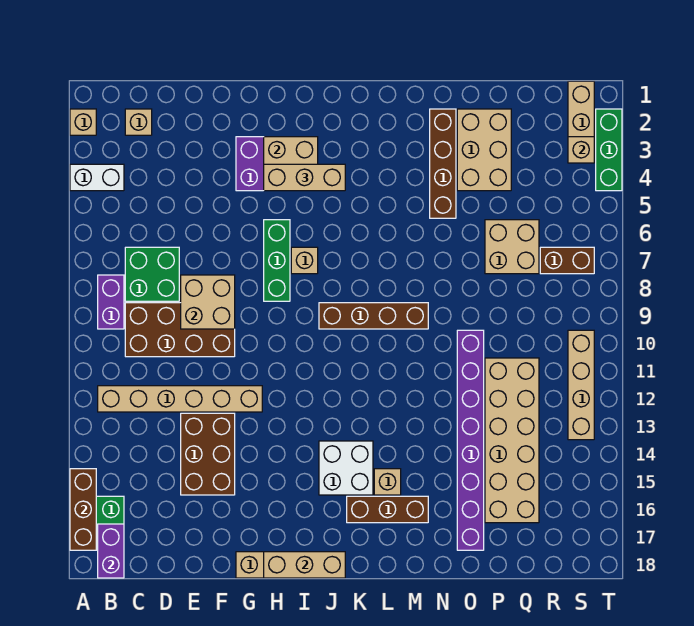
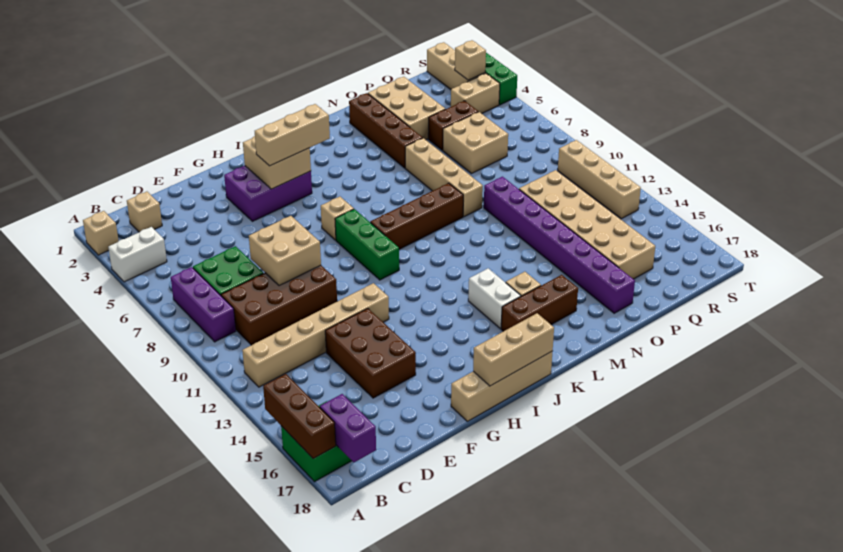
purple brick B8:B9 level 1 -> purple brick B7:B9 level 1
green brick H6:H8 level 1 -> green brick I8:I10 level 1
white brick J14:K15 level 1 -> white brick K14:K15 level 1
none -> tan brick N6:N9 level 1
none -> tan brick R4:S4 level 1
brown brick R7:S7 level 1 -> brown brick P5:Q5 level 1

